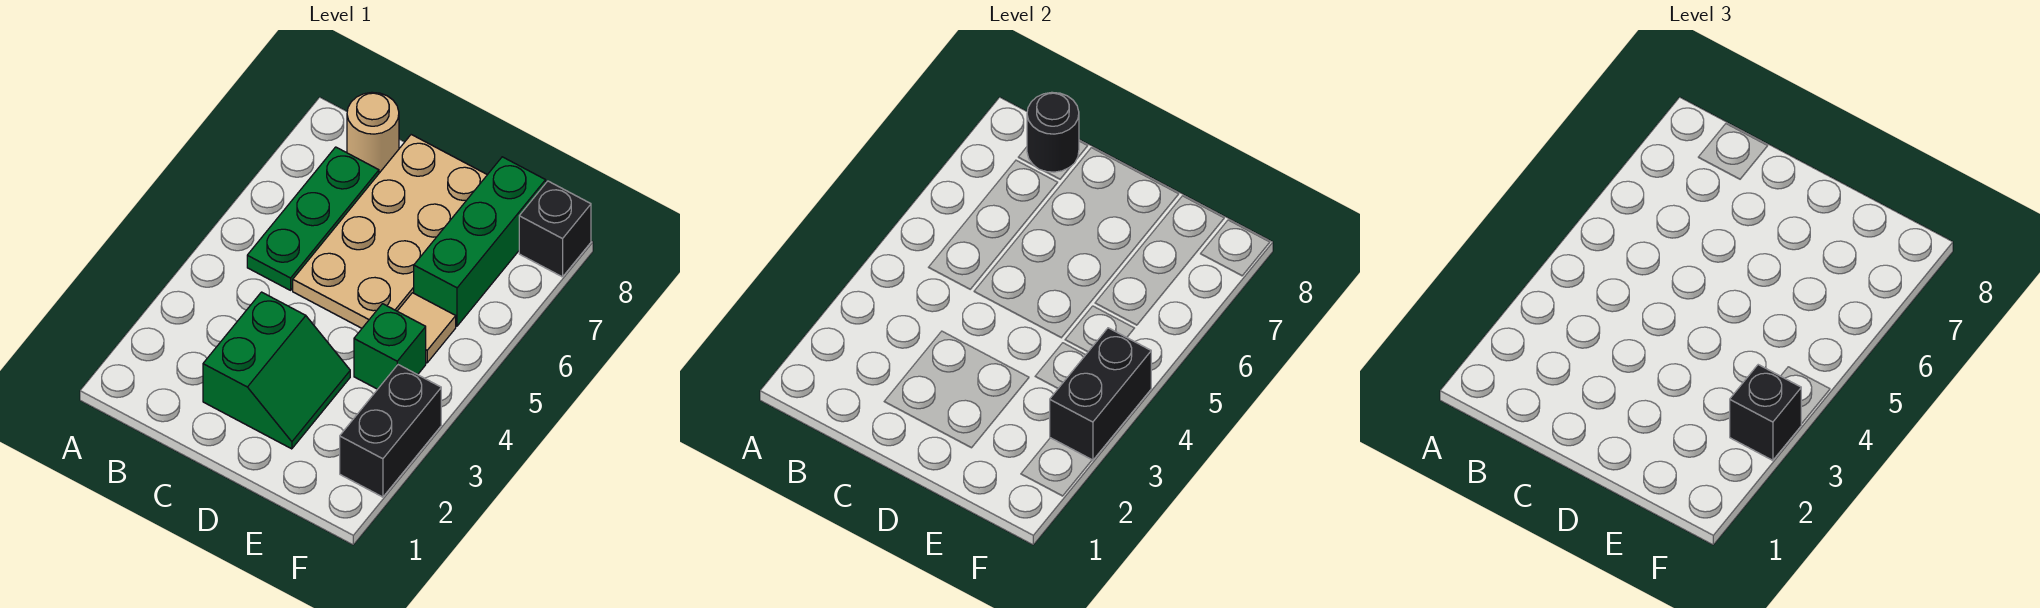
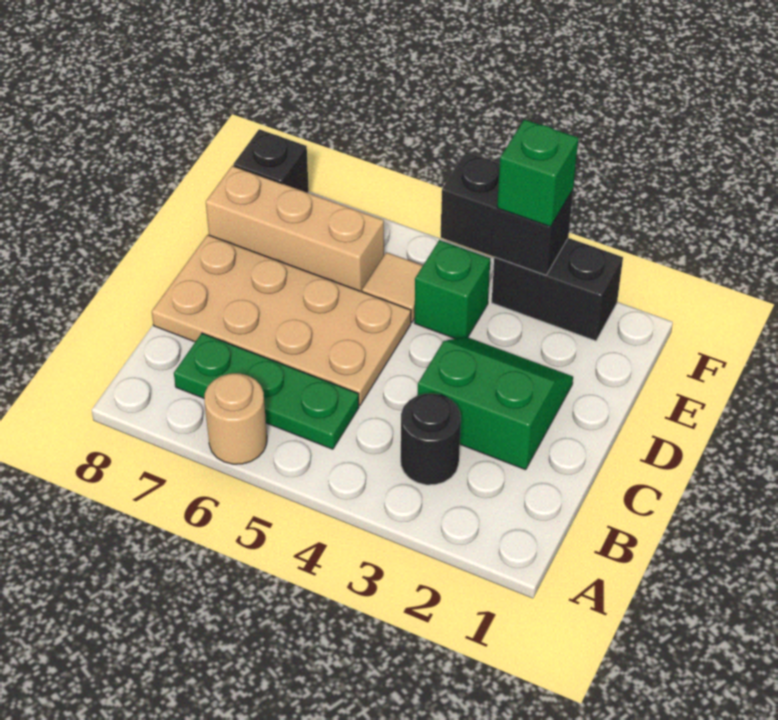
tan round brick B8 level 1 -> tan round brick A6 level 1
black round brick B8 level 2 -> black round brick B3 level 1
green brick E6:E8 level 1 -> tan brick E6:E8 level 1
black brick F3 level 3 -> green brick F3 level 3

